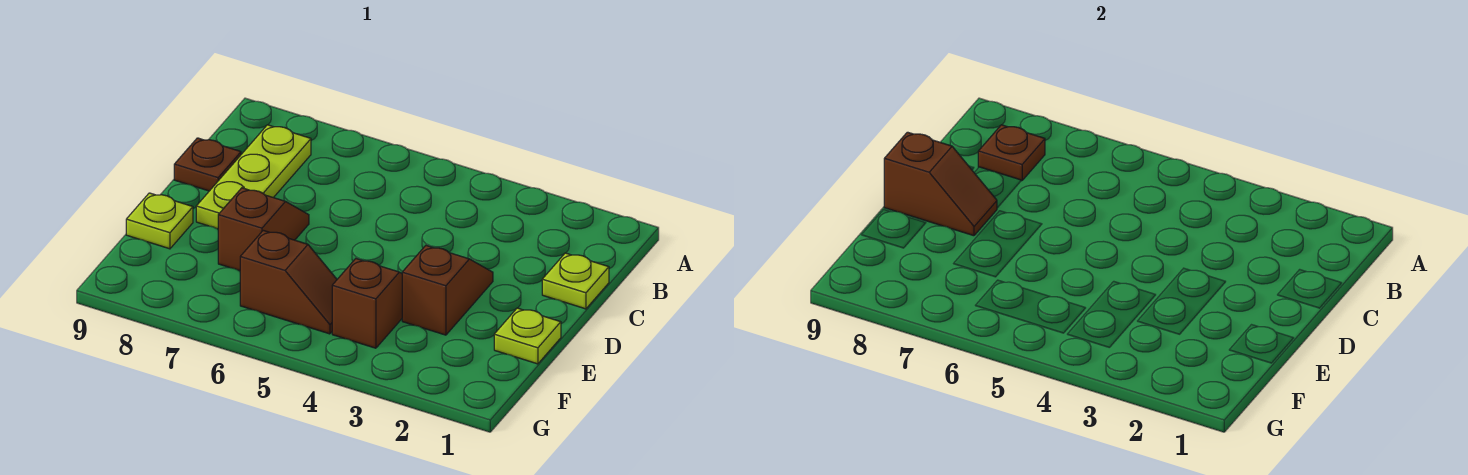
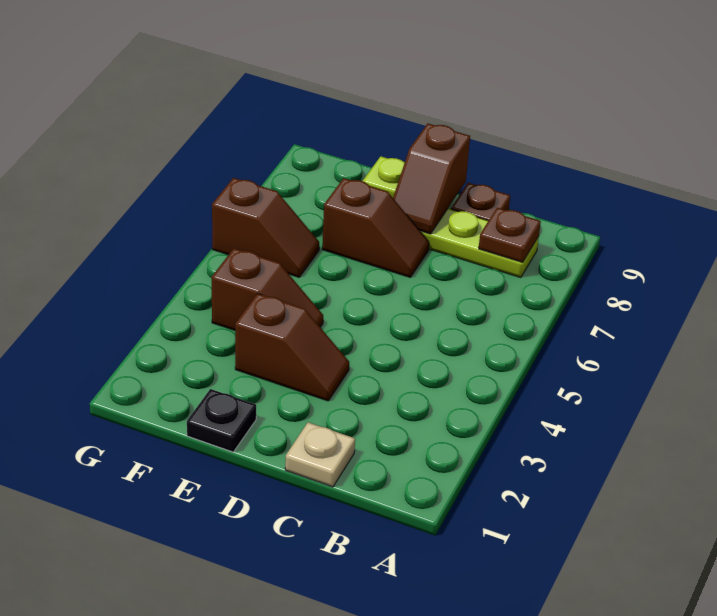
lime plate C1 level 1 -> tan plate C1 level 1
lime plate E1 level 1 -> black plate E1 level 1
brown slope F5:F6 level 1 top 6 -> brown slope F6:G6 level 1 top G

